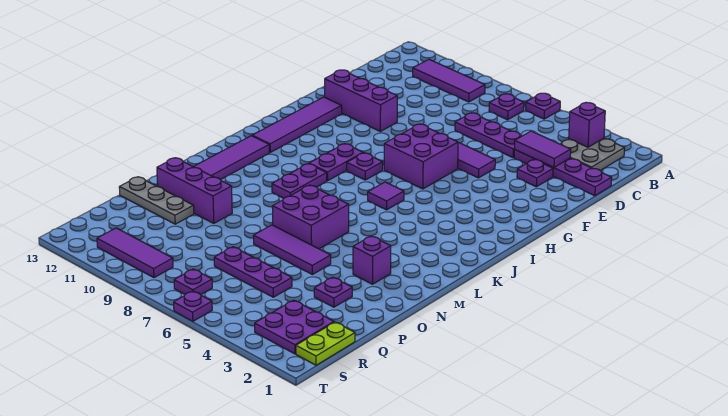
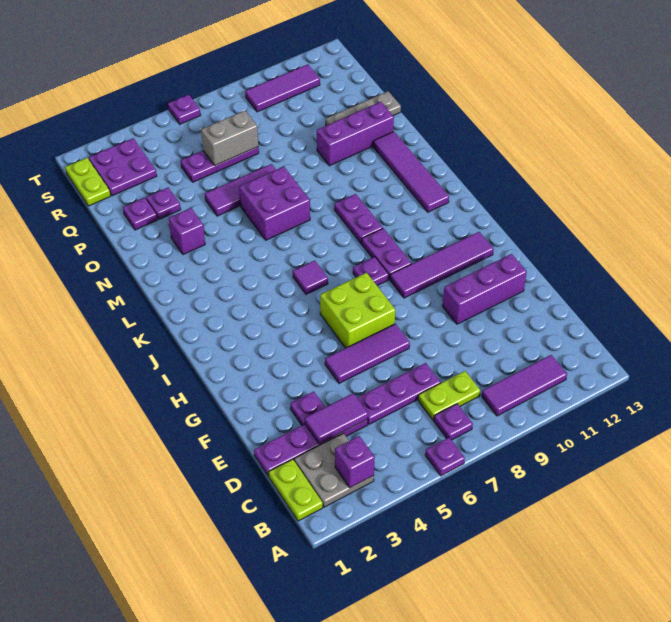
none -> lime plate B1:C1 level 1
none -> lime plate C7:C8 level 1
purple brick G6:H7 level 1 -> lime brick G6:H7 level 1
purple tile G12:J12 level 1 -> purple tile H9:H12 level 1
none -> grey brick Q6:Q7 level 2
purple plate S7 level 1 -> purple plate P2 level 1

